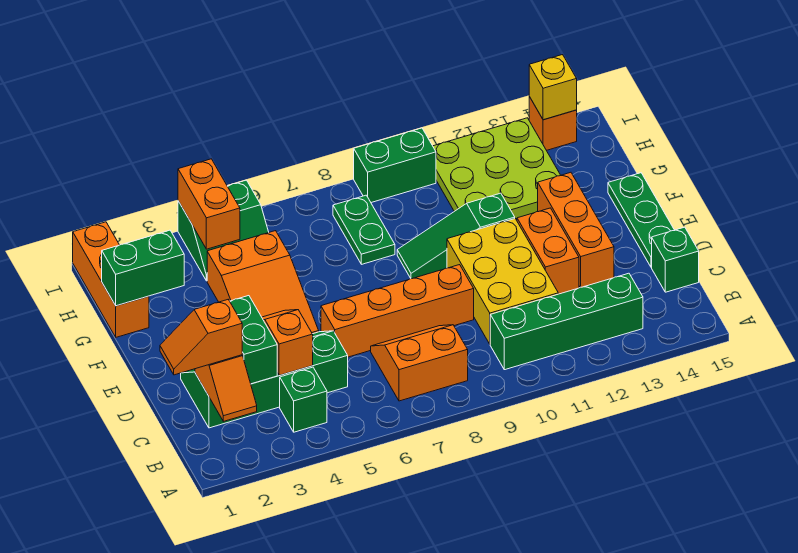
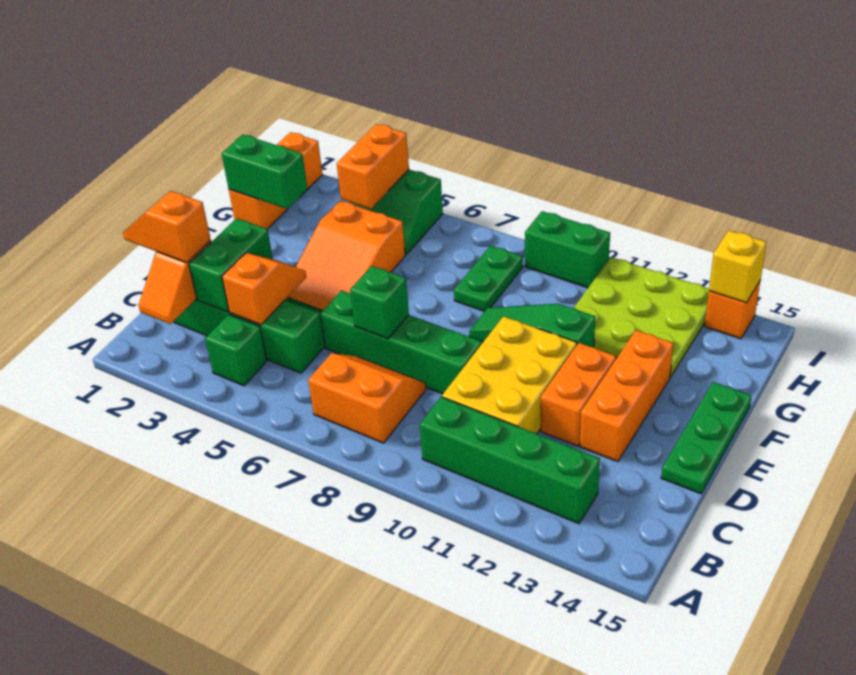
green brick C15 level 1 -> green brick D7 level 2
orange brick D6:D9 level 1 -> green brick D6:D9 level 1

